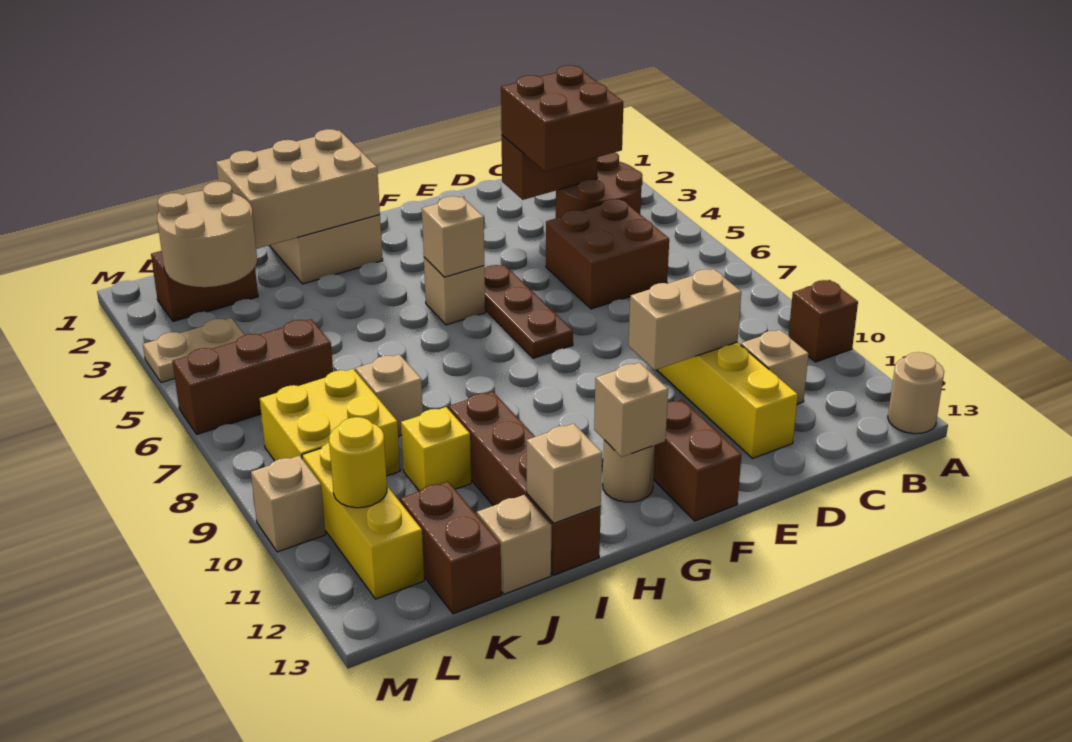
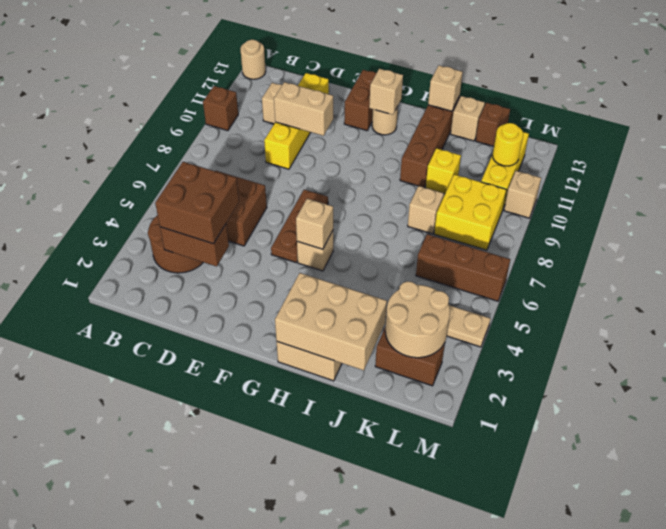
brown brick K12:K13 level 1 -> brown brick K13 level 1

